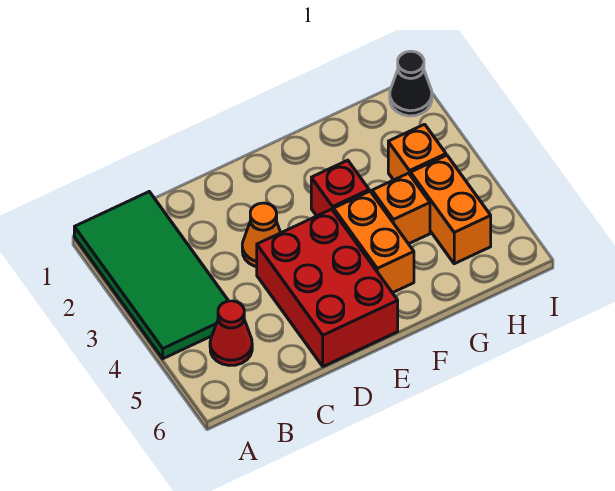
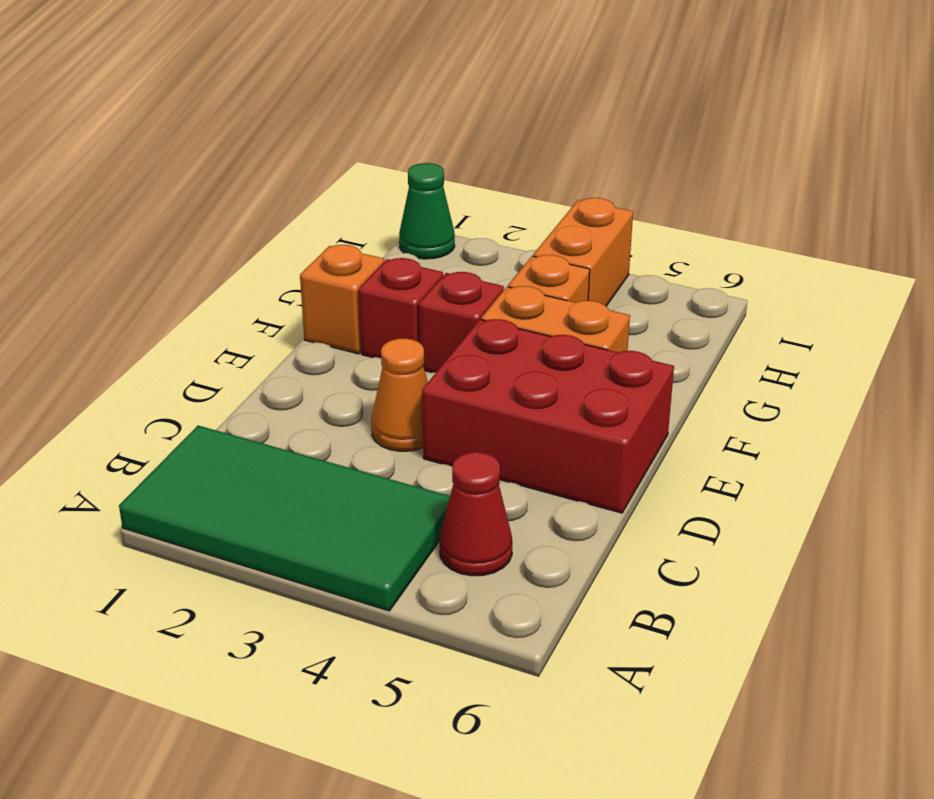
none -> red brick F2 level 1
orange brick H3 level 1 -> orange brick F1 level 1
orange brick H4:H5 level 1 -> orange brick H4:I4 level 1
black cone I1 level 1 -> green cone I1 level 1

